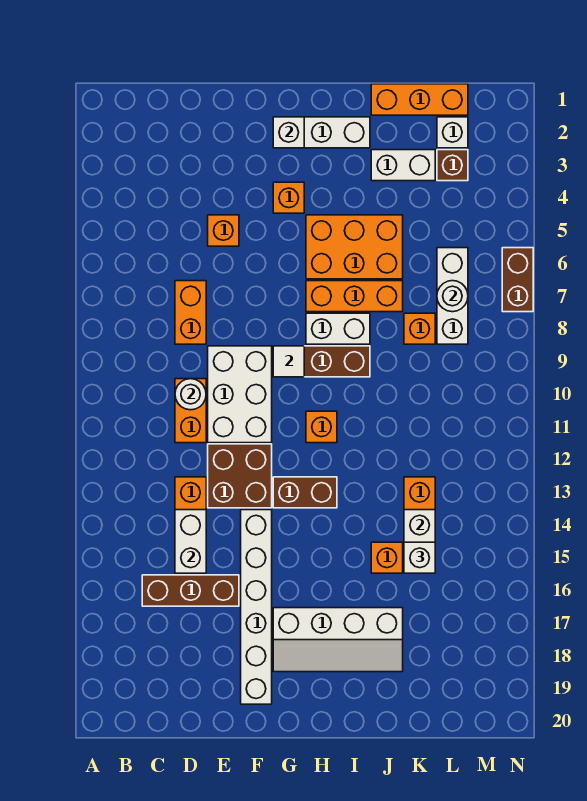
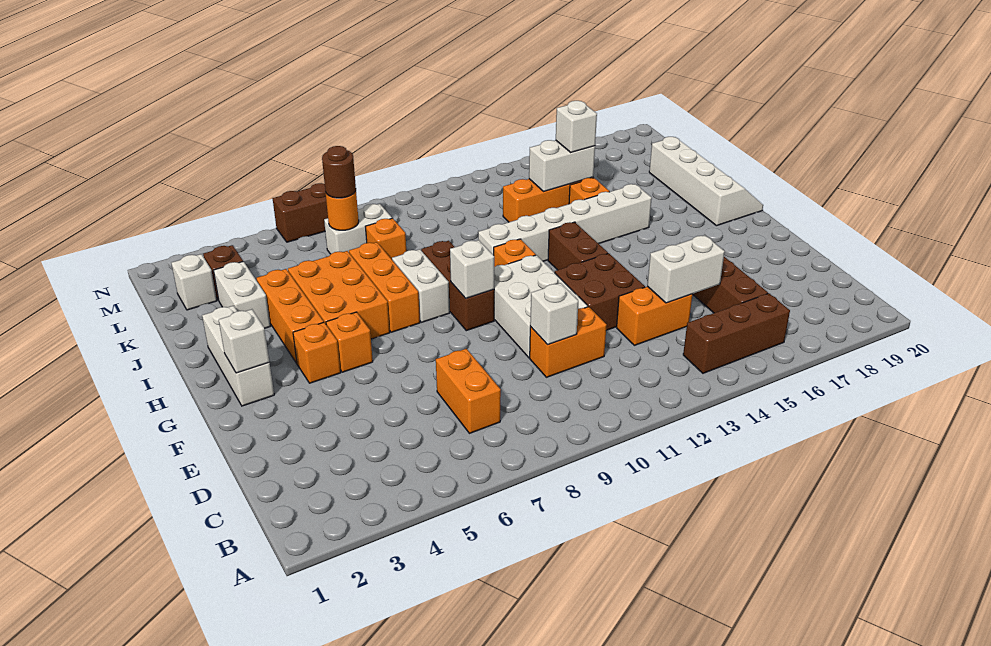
none -> brown brick B14:B16 level 1
orange brick D7:D8 level 1 -> orange brick C7:D7 level 1
white round brick D10 level 2 -> white brick D10 level 2
orange brick E5 level 1 -> orange brick G5 level 1
white brick E9:F11 level 1 -> white brick E10:G11 level 1
white brick F14:F19 level 1 -> white brick I11:I16 level 1
white tile G9 level 2 -> white brick G9 level 2
white slope G17:J18 level 1 top 17 -> white slope H19:K20 level 1 top 19
orange brick J1:L1 level 1 -> orange brick H4:J4 level 1
white brick L6:L8 level 1 -> white brick L7:L8 level 1
white round brick L7 level 2 -> orange round brick L7 level 2
none -> brown round brick L7 level 3

